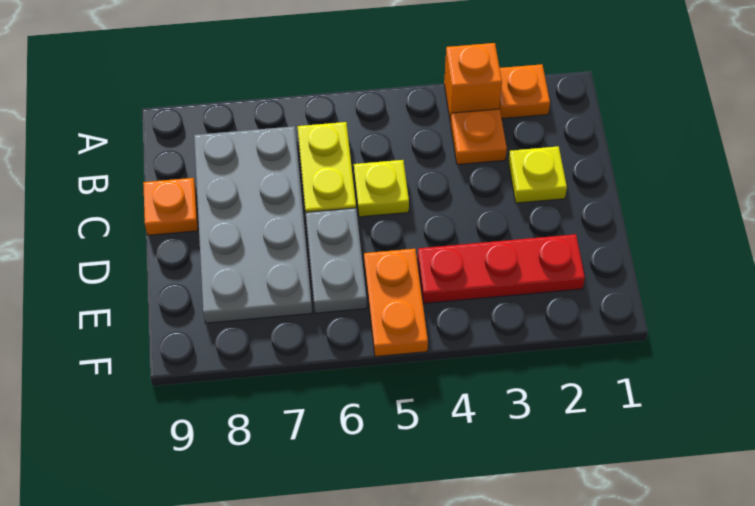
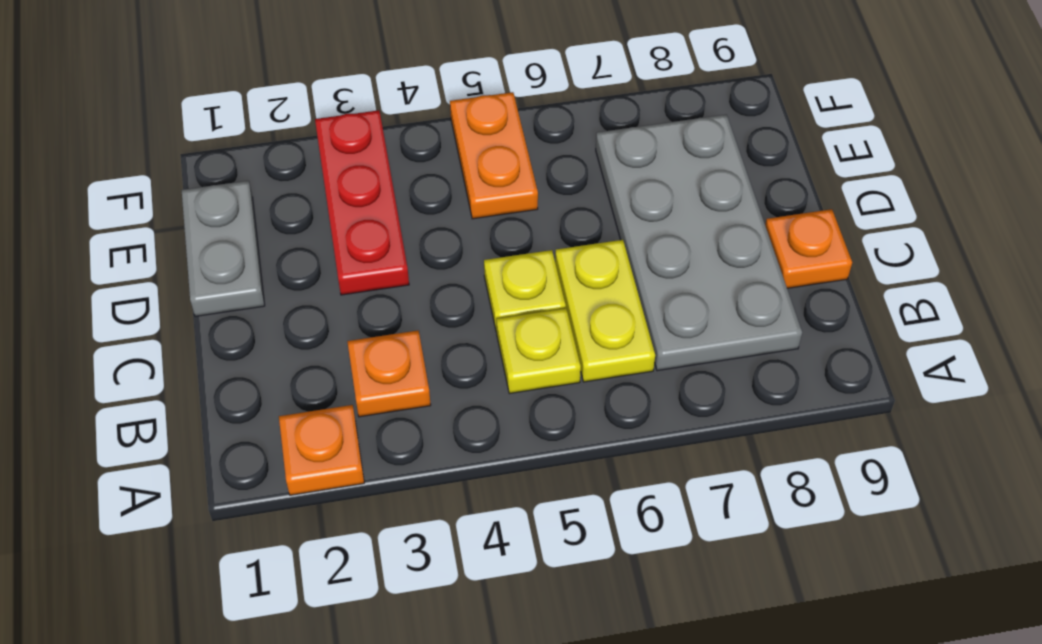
orange brick A3 level 1 -> none
yellow plate C2 level 1 -> yellow plate B5 level 1
grey plate D6:E6 level 1 -> grey plate D1:E1 level 1
red plate E2:E4 level 1 -> red plate D3:F3 level 1

